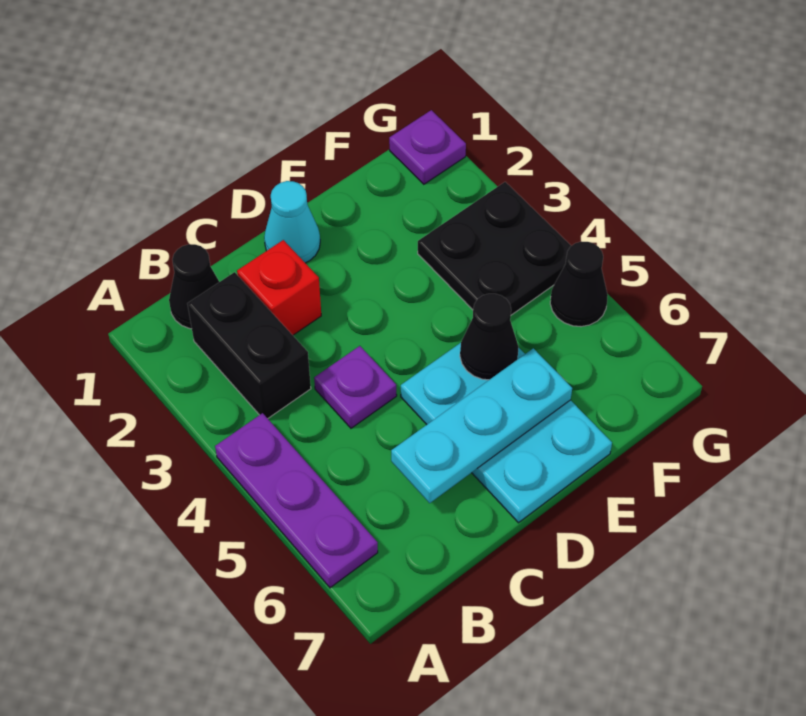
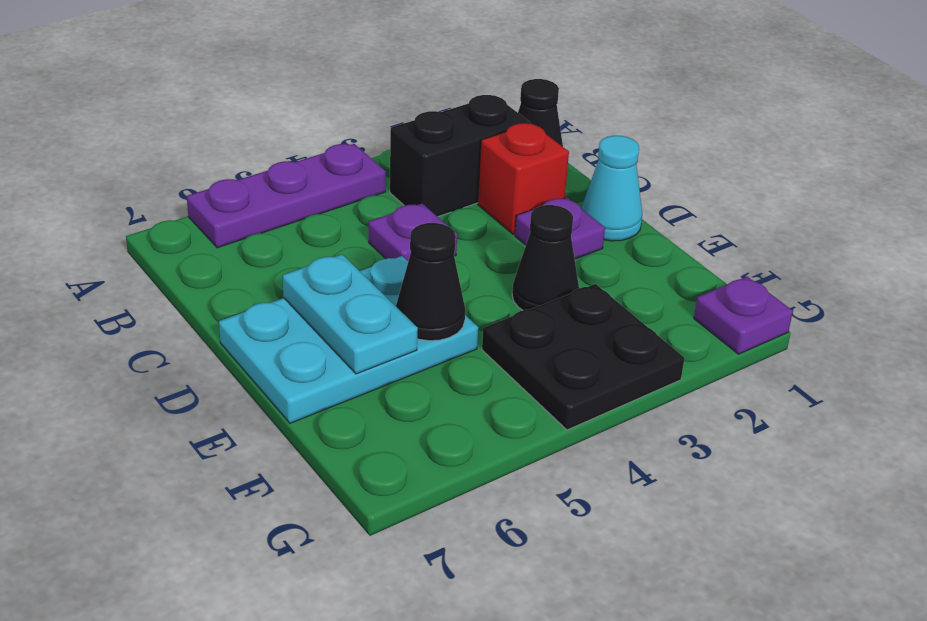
cyan plate C6:E6 level 2 -> cyan plate D6:E6 level 2
none -> purple plate D2 level 1
black cone G5 level 1 -> black cone E3 level 1

